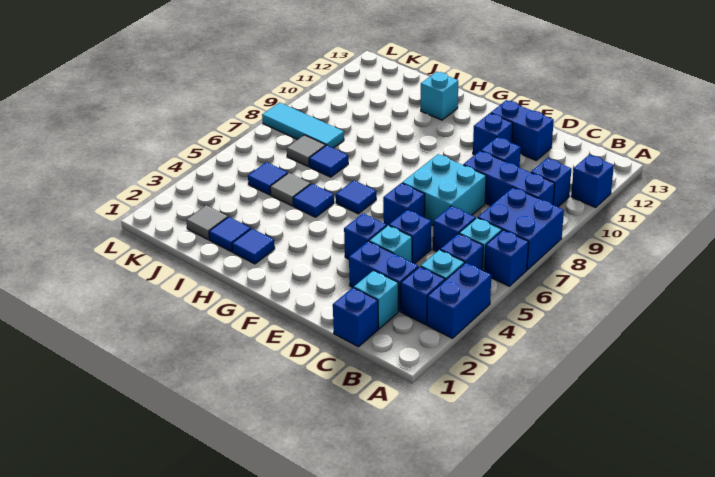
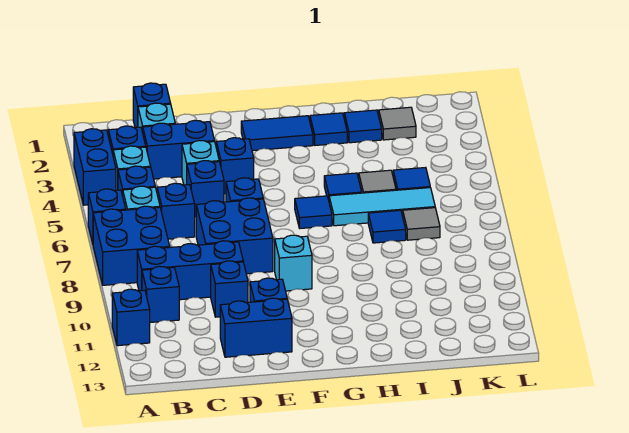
cyan brick D7:E8 level 1 -> blue brick D7:E8 level 1
none -> blue tile F2:G2 level 1
cyan brick H12 level 1 -> cyan brick F9 level 1
cyan tile J8:L8 level 1 -> cyan tile H6:J6 level 1

